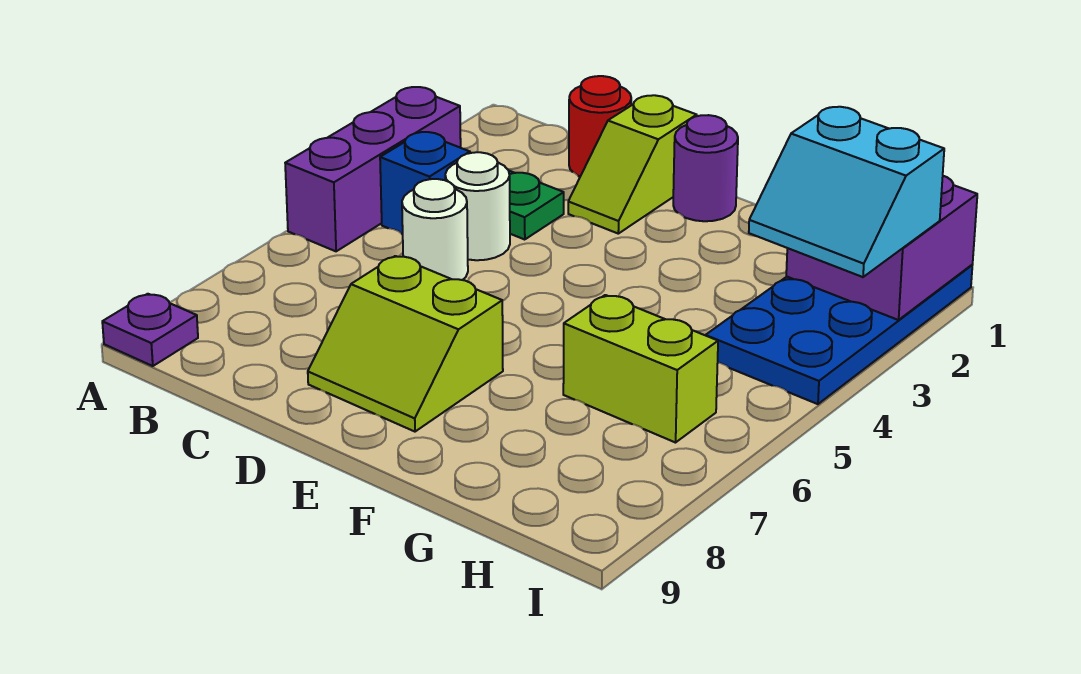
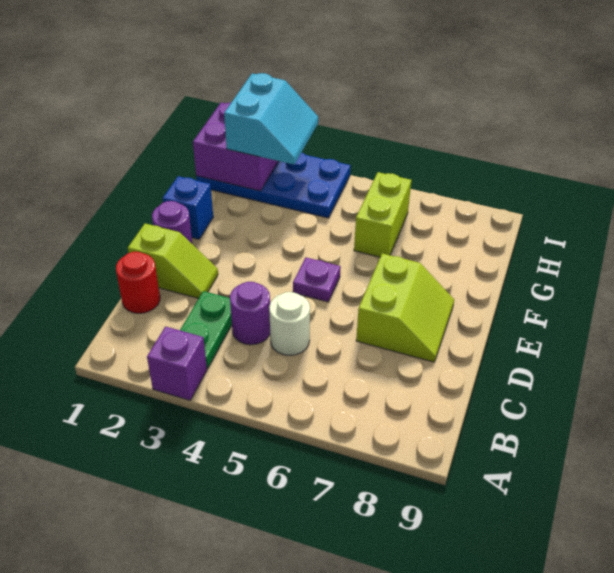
purple brick A3:A5 level 1 -> purple brick A3 level 1
purple plate A9 level 1 -> purple plate E5 level 1
blue brick B4 level 1 -> blue brick F1 level 1
white round brick C4 level 1 -> purple round brick C4 level 1

